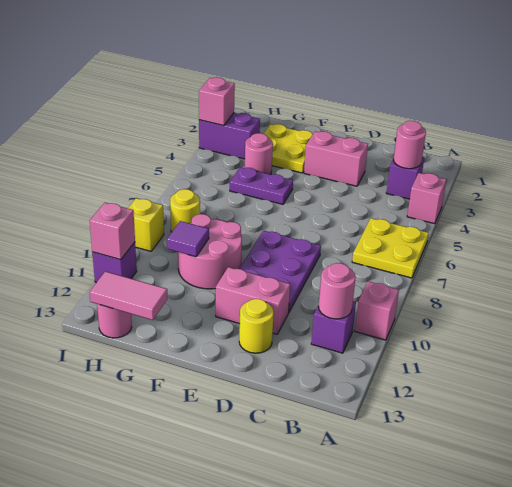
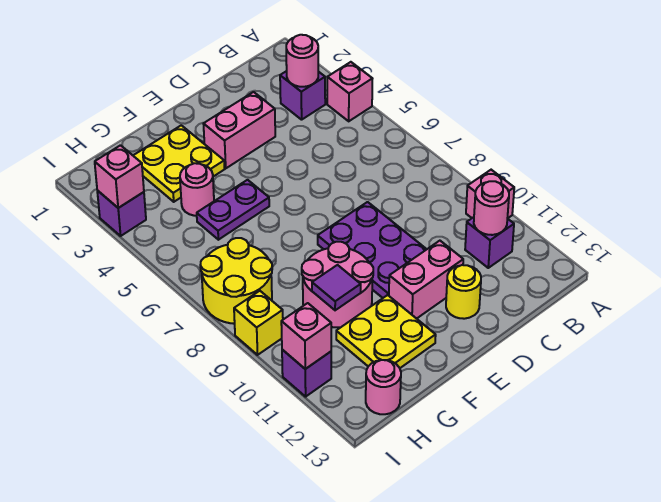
yellow plate A6:B7 level 1 -> yellow plate F11:G12 level 1
pink tile G13:H13 level 2 -> none
purple brick H3:I3 level 1 -> purple brick I3 level 1
yellow round brick H8 level 1 -> yellow round brick H7:I8 level 1

